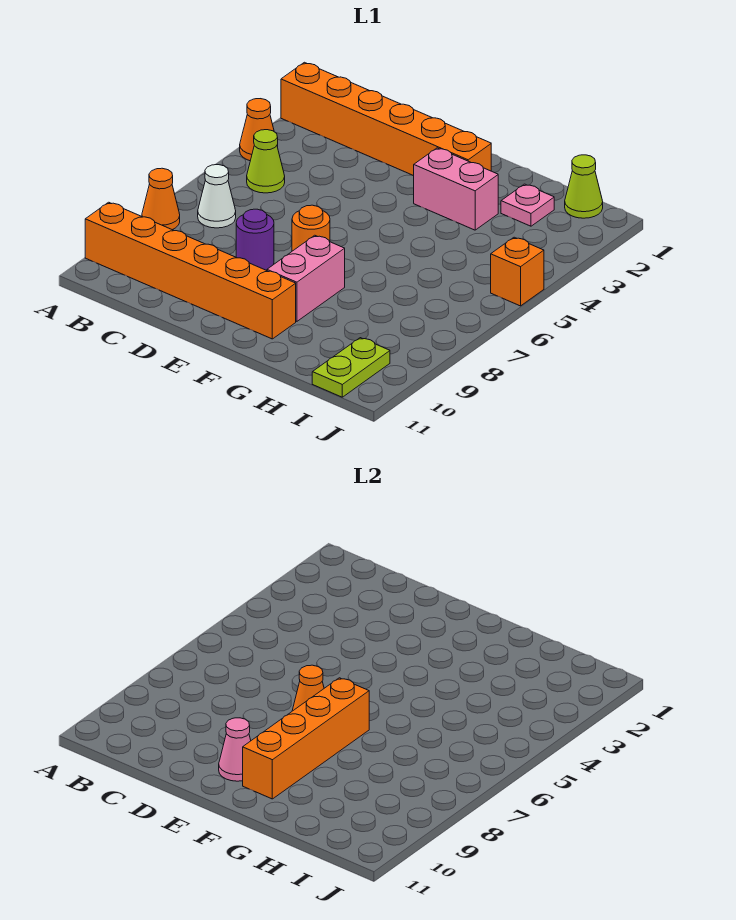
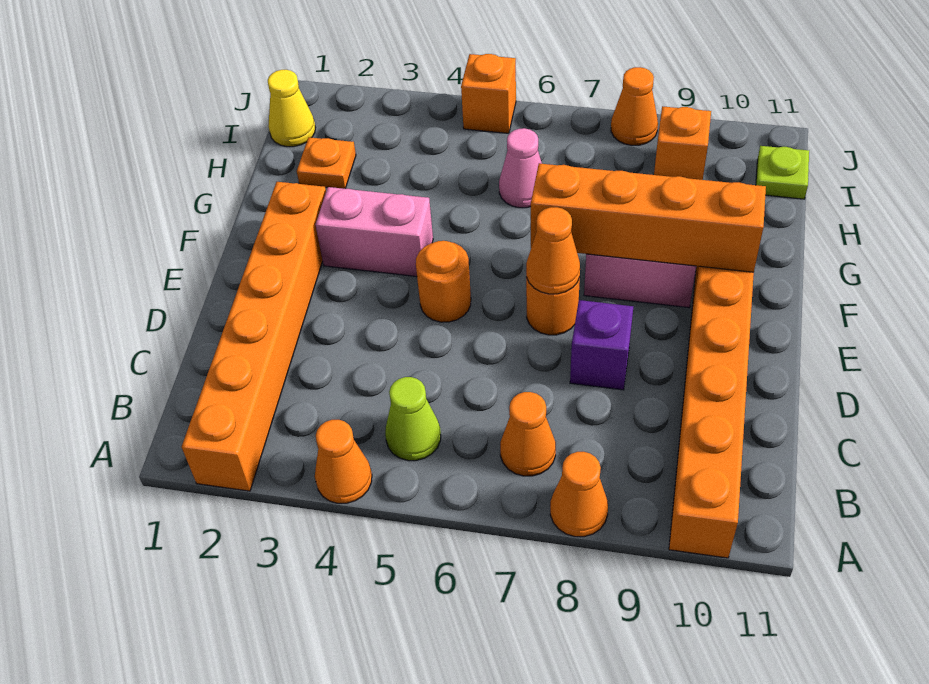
white cone B7 level 1 -> orange cone B7 level 1
purple round brick D8 level 1 -> purple brick D8 level 1
none -> orange round brick E5 level 1
pink cone E10 level 2 -> pink cone H6 level 1
pink brick F3:G3 level 1 -> pink brick F3:F4 level 1
pink plate H2 level 1 -> orange plate H2 level 1
lime cone I1 level 1 -> yellow cone I1 level 1
none -> orange brick I9 level 1
lime plate I10:I11 level 1 -> lime plate I11 level 1
none -> orange cone J8 level 1

